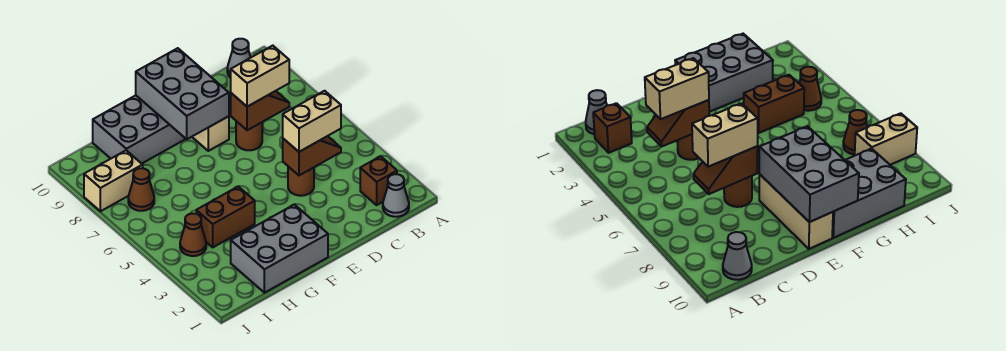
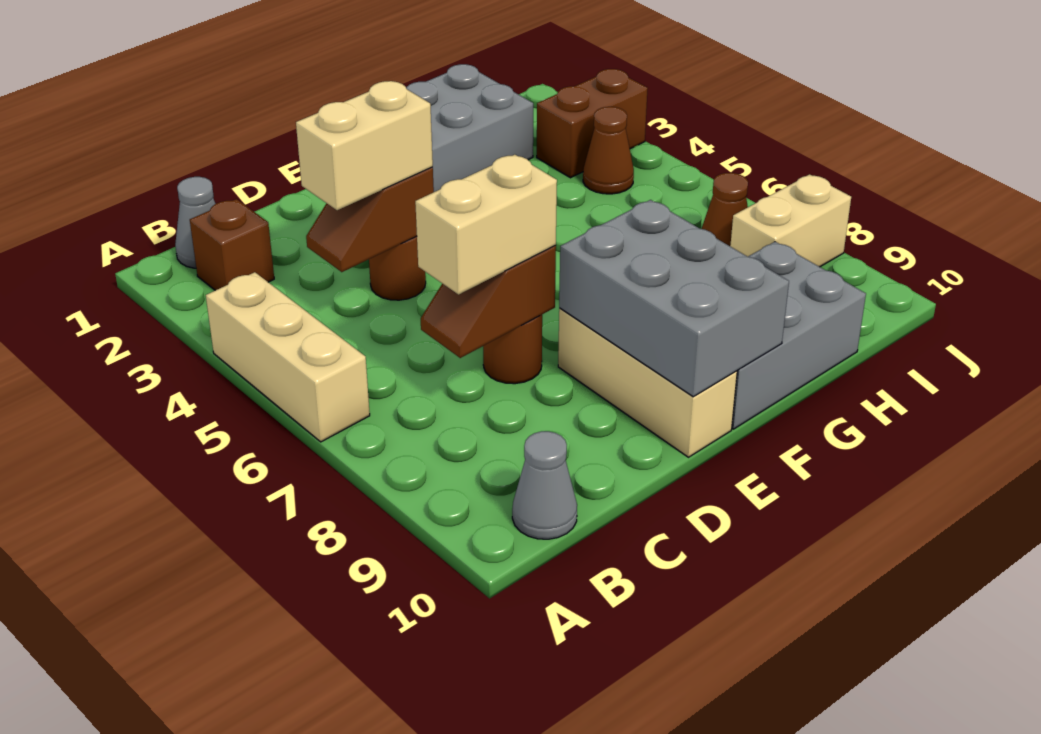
none -> tan brick A4:A6 level 1
brown brick G4:H4 level 1 -> brown brick I3:J3 level 1

